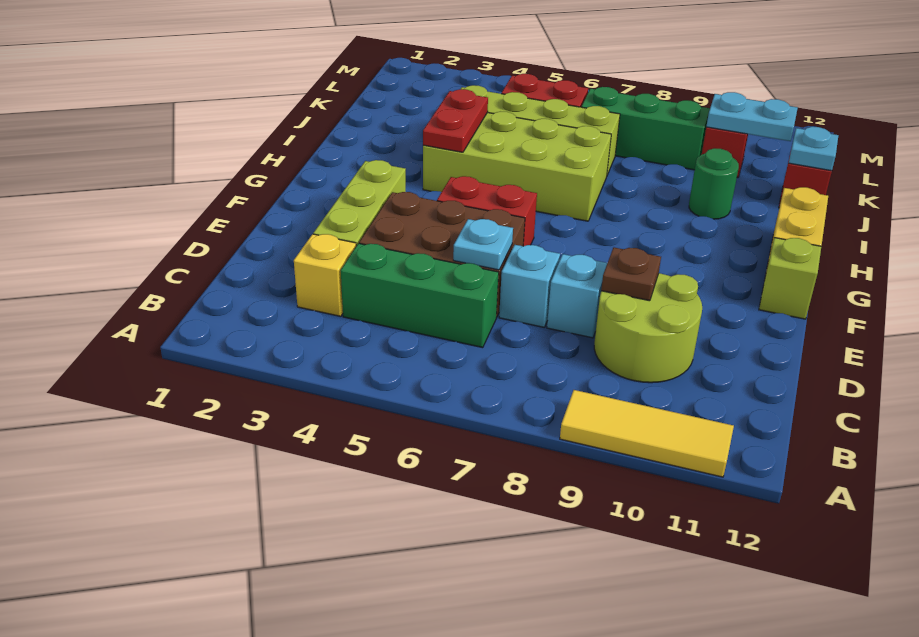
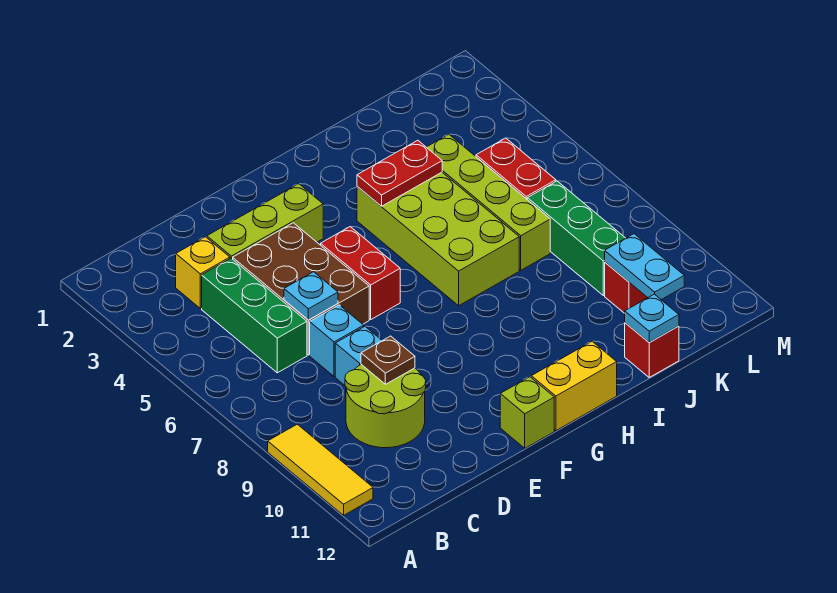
green round brick I10 level 1 -> none

